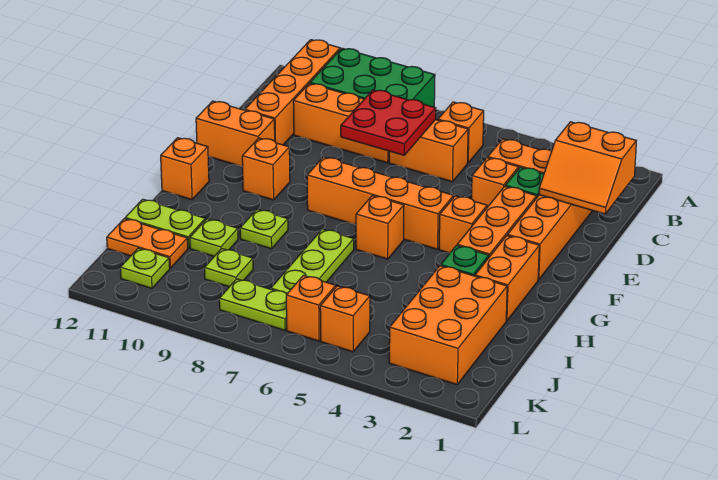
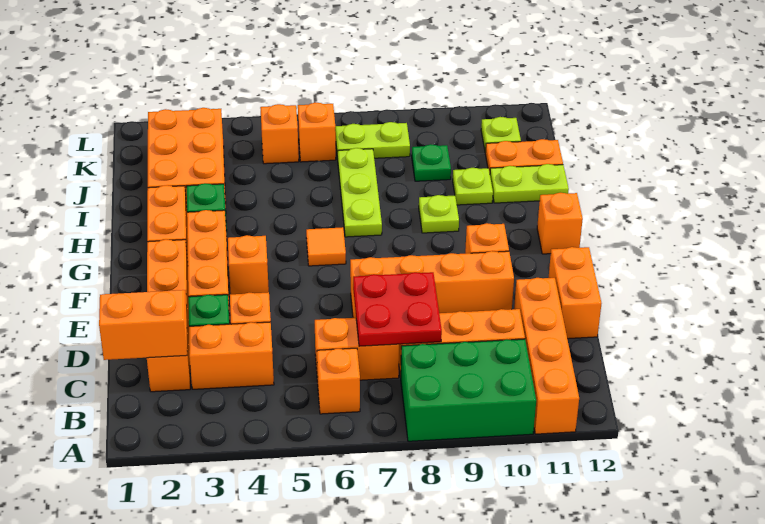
orange brick E11:E12 level 1 -> orange brick D12:E12 level 1
orange brick F5:F8 level 1 -> orange brick E7:E10 level 1
orange brick G6 level 1 -> orange tile G6 level 1
lime plate J9 level 1 -> green plate J9 level 1

